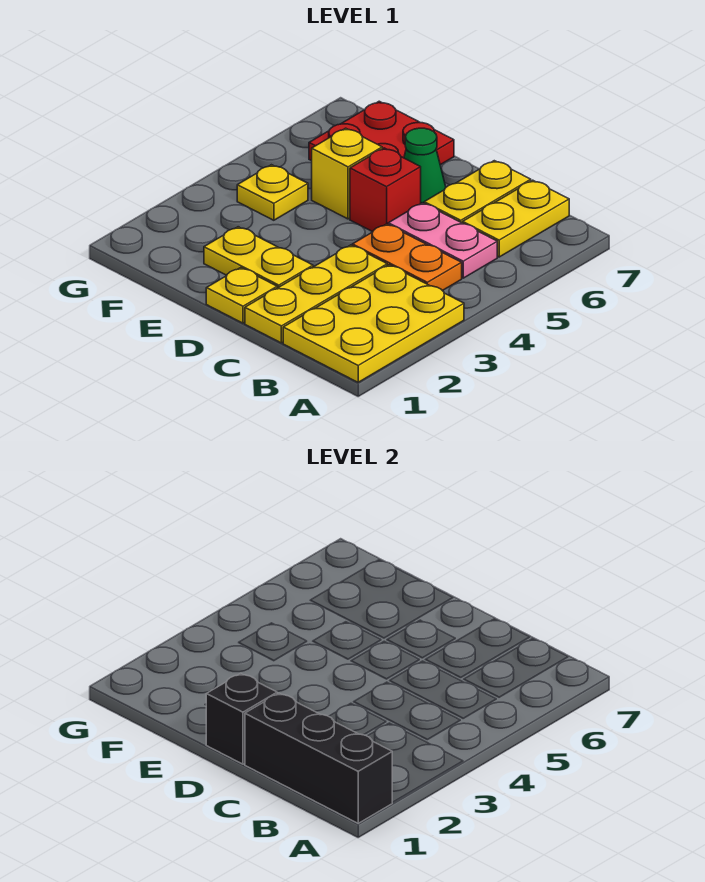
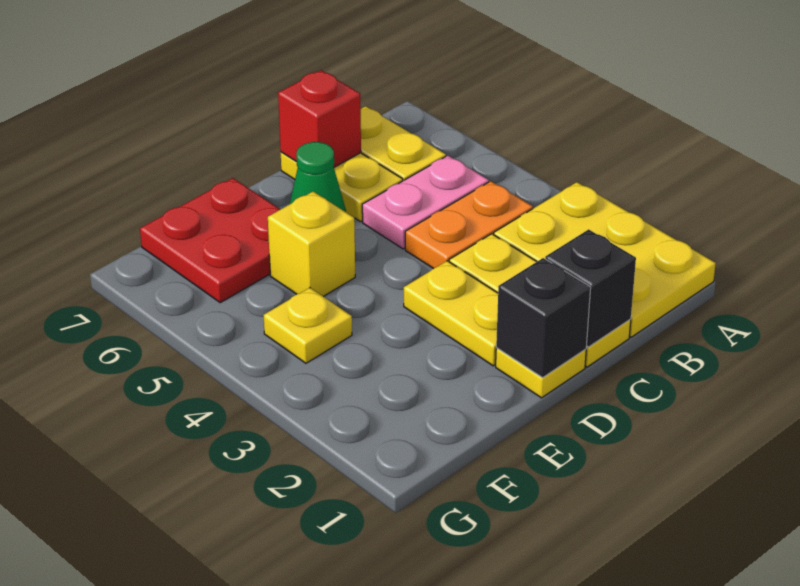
black brick A1:C1 level 2 -> black brick C1 level 2
yellow plate D2:E2 level 1 -> yellow plate D2:D3 level 1
red brick D5 level 1 -> red brick C7 level 2

